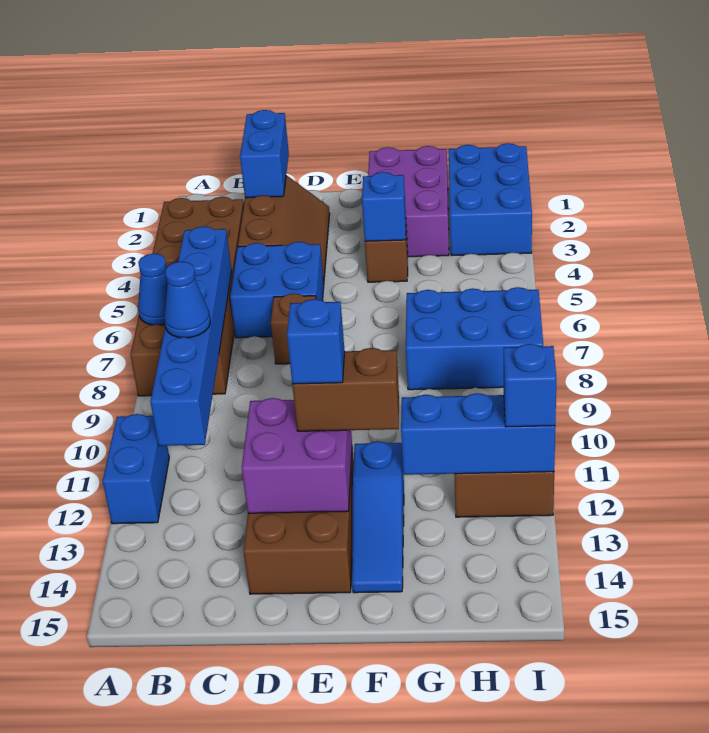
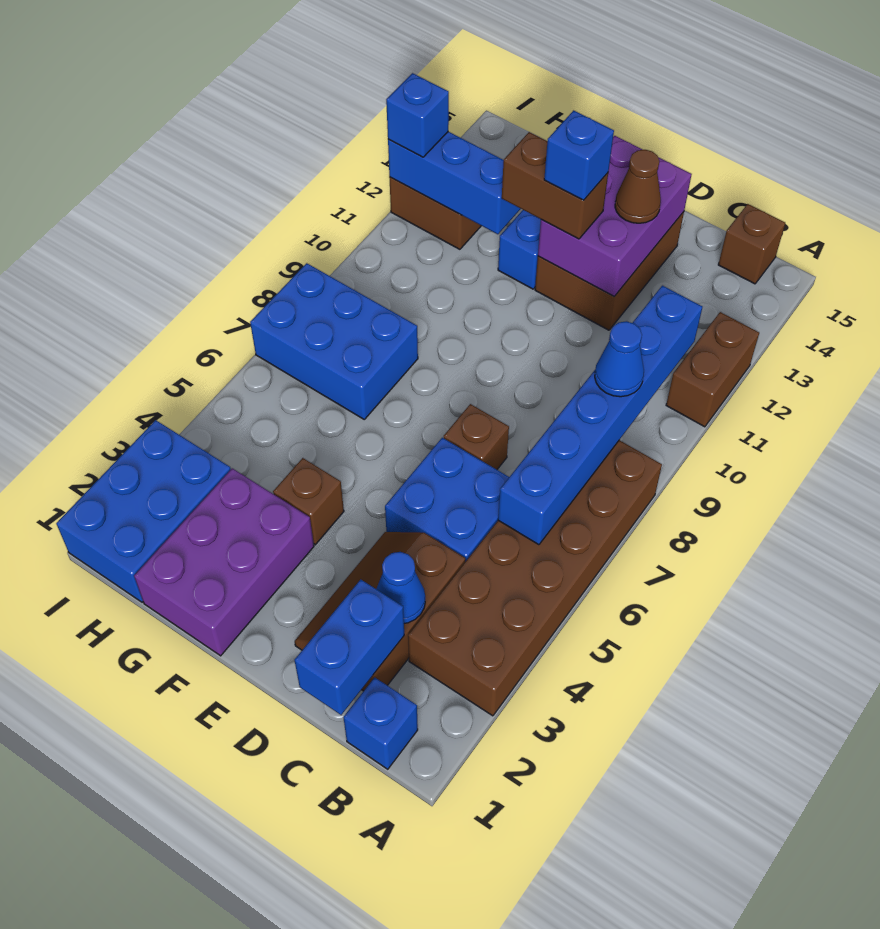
blue cone A7 level 2 -> blue cone C3 level 2
blue brick A11:A12 level 1 -> brown brick A11:A12 level 1
none -> brown brick B15 level 1
purple brick D12:E13 level 2 -> purple brick D12:E14 level 2
none -> brown cone D13 level 3
blue brick F4 level 2 -> blue brick B1 level 1

